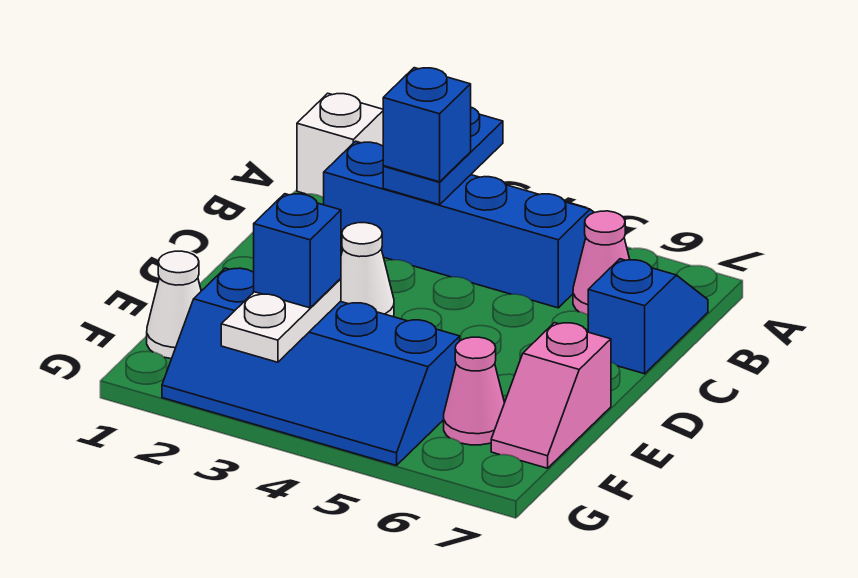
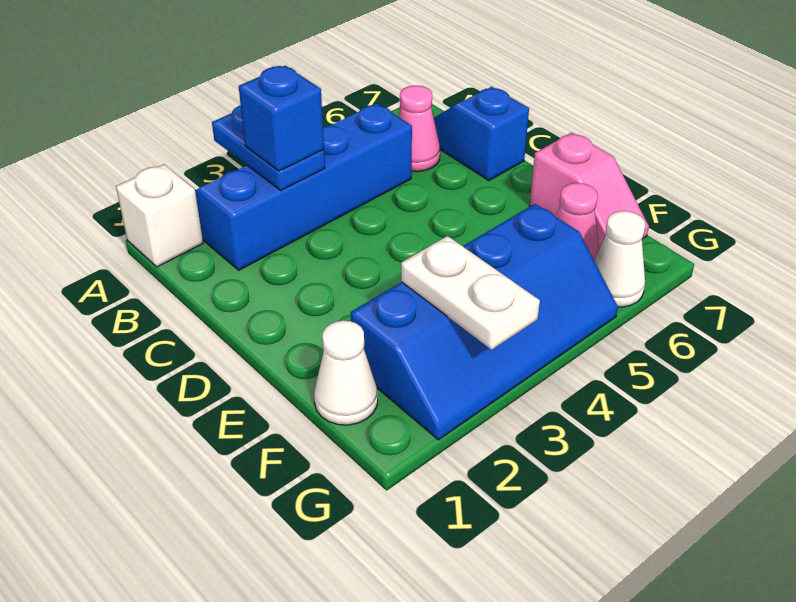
white cone D3 level 1 -> white cone G6 level 1
blue brick F3 level 3 -> none

